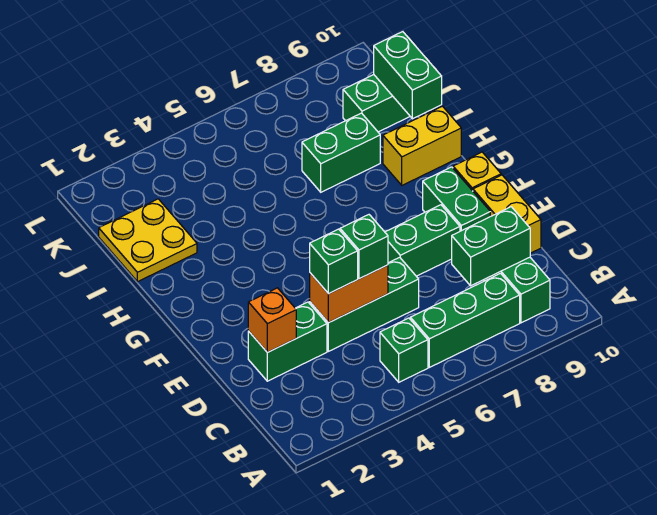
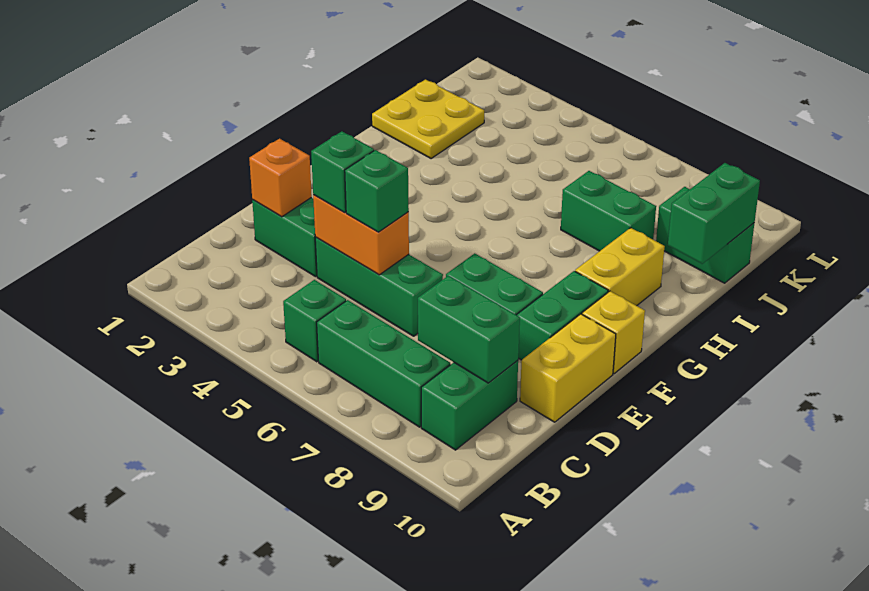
yellow brick H9:H10 level 1 -> yellow brick G9:H9 level 1

